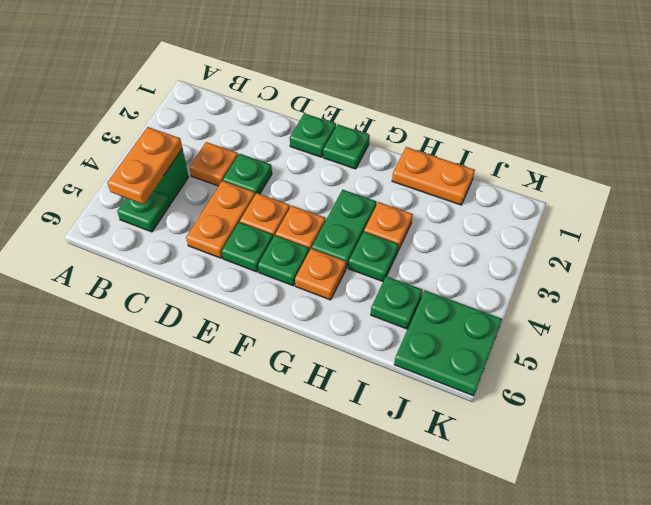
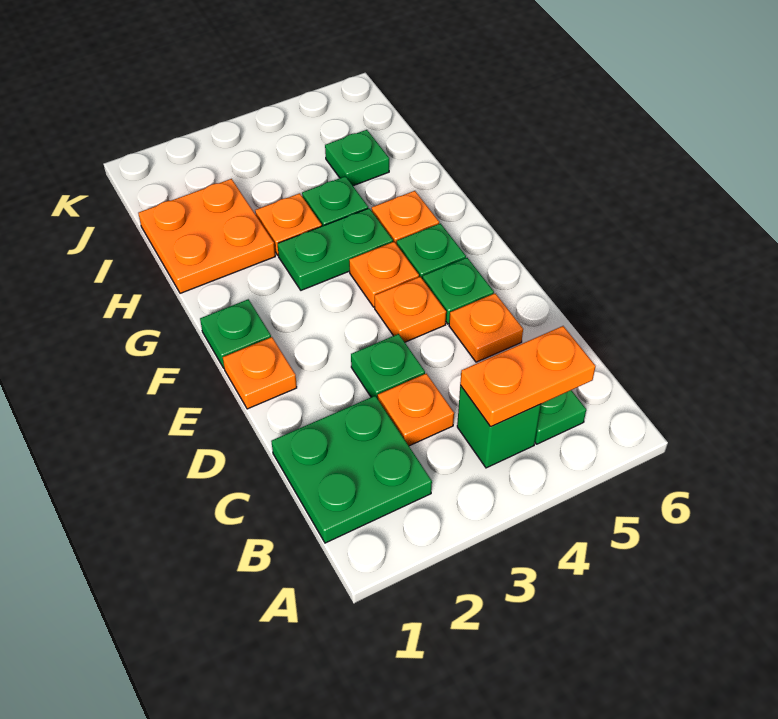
orange plate D4:D5 level 1 -> orange plate D5 level 1
green plate E1 level 1 -> orange plate E1 level 1
orange plate H1:I1 level 1 -> orange plate H1:I2 level 1
green plate J5:K6 level 1 -> green plate B1:C2 level 1

